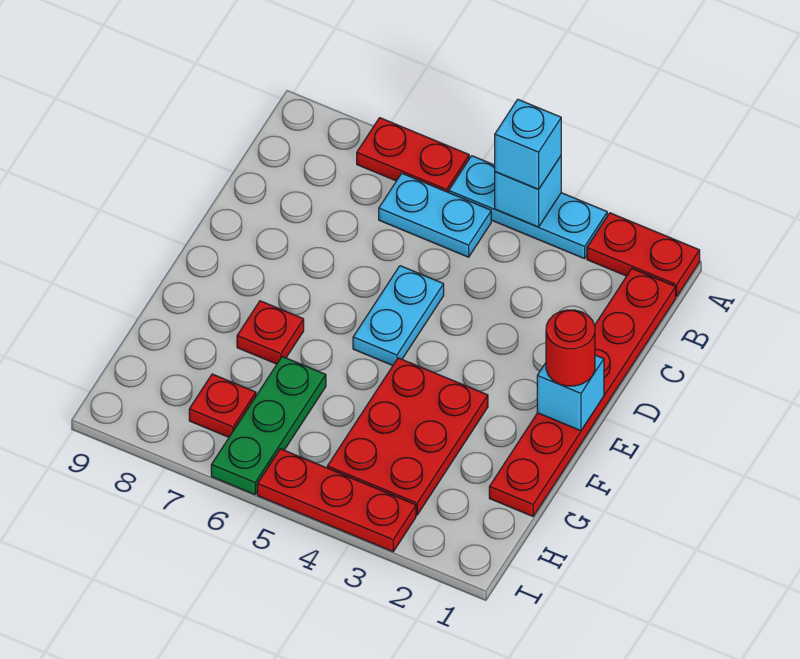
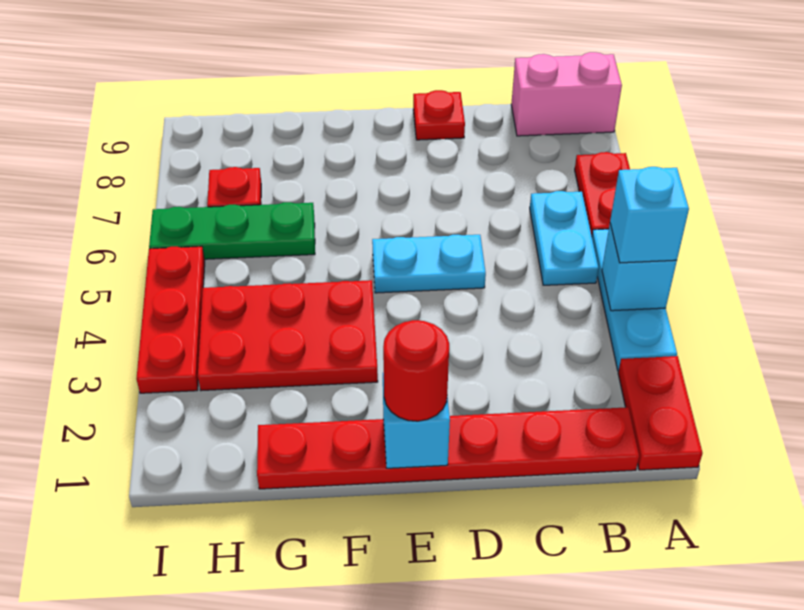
none -> pink brick A9:B9 level 1
red plate F7 level 1 -> red plate D9 level 1

